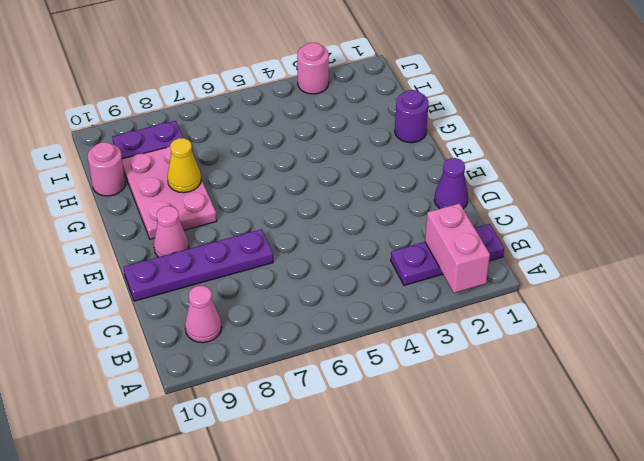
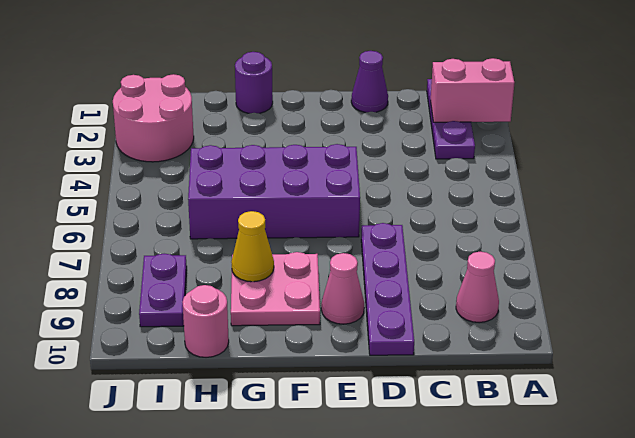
none -> purple brick E5:H6 level 1
pink plate F8:H9 level 1 -> pink plate F8:G9 level 1
pink round brick J3 level 1 -> pink round brick I2:J3 level 1

